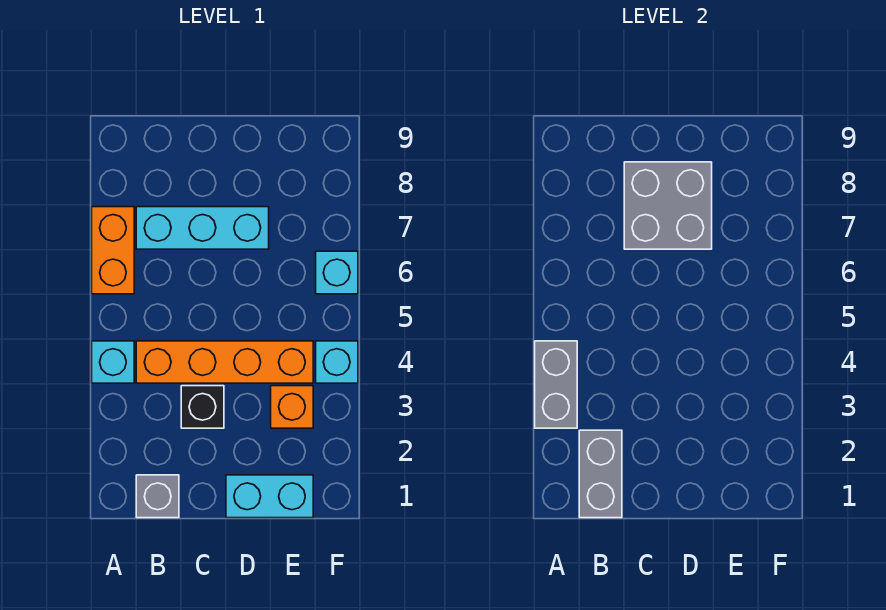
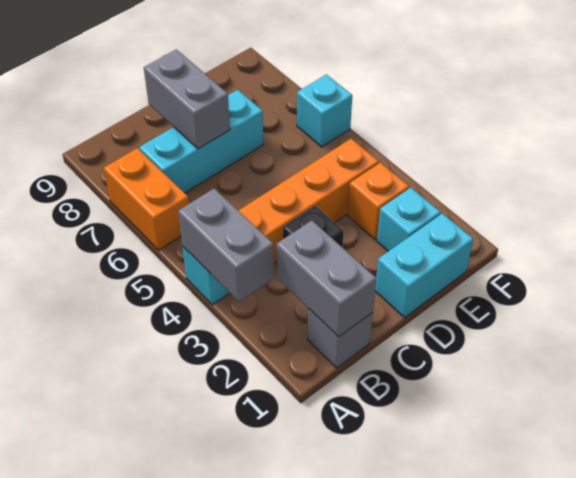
grey brick C7:D8 level 2 -> grey brick C7:C8 level 2
cyan brick F4 level 1 -> cyan brick E2 level 1

